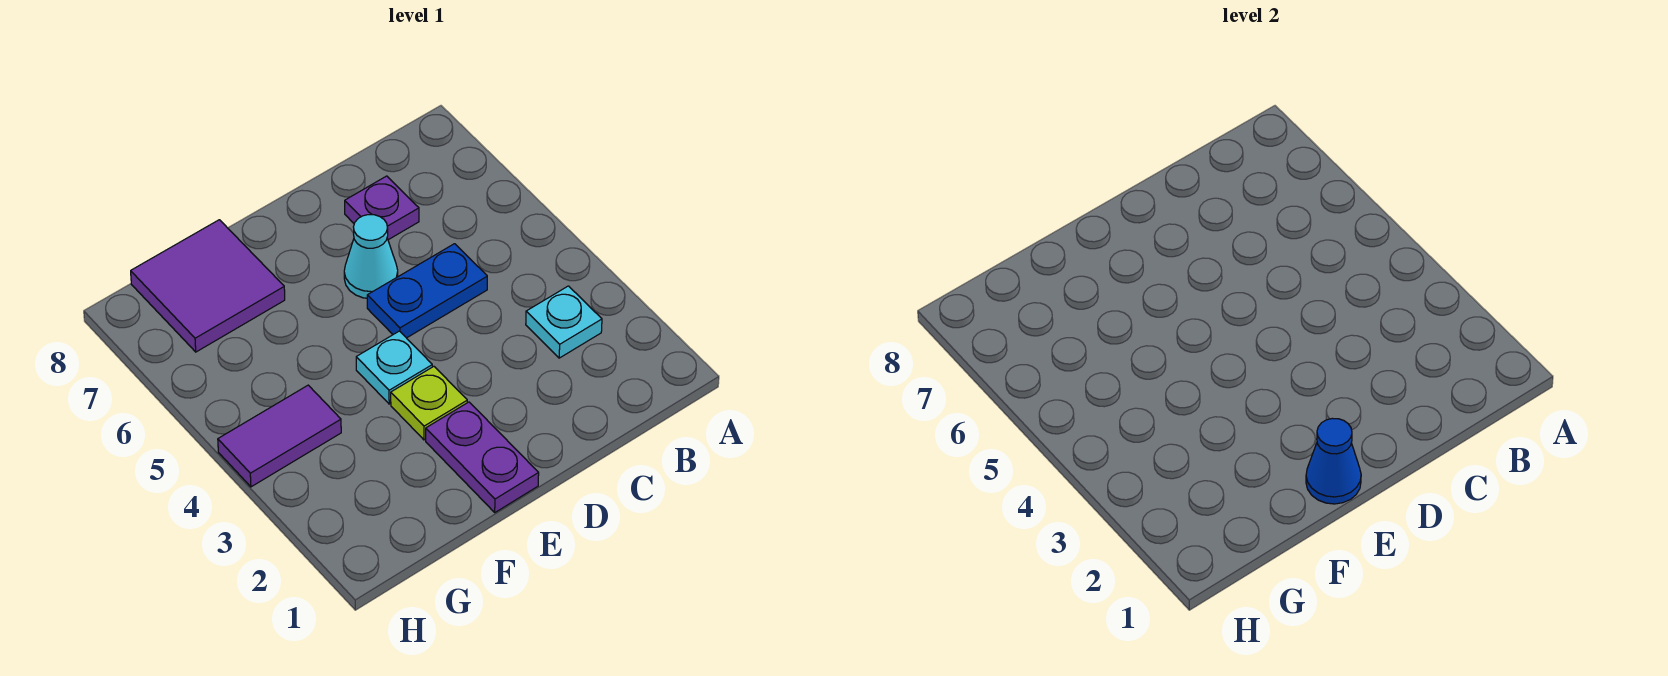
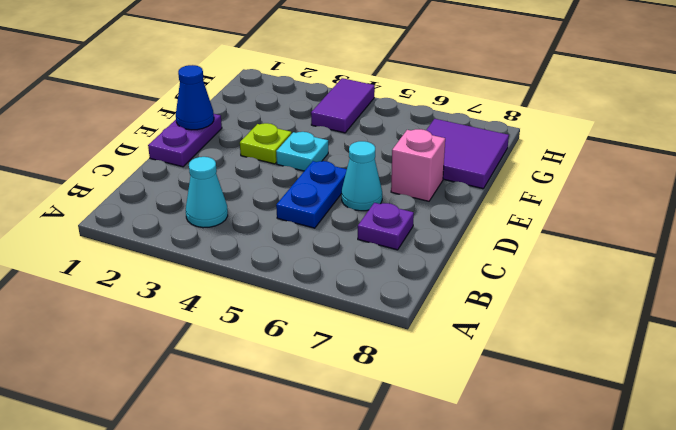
cyan plate B3 level 1 -> cyan cone B3 level 1
purple plate E1:E2 level 1 -> purple plate D1:E1 level 1
none -> pink brick E7 level 1

